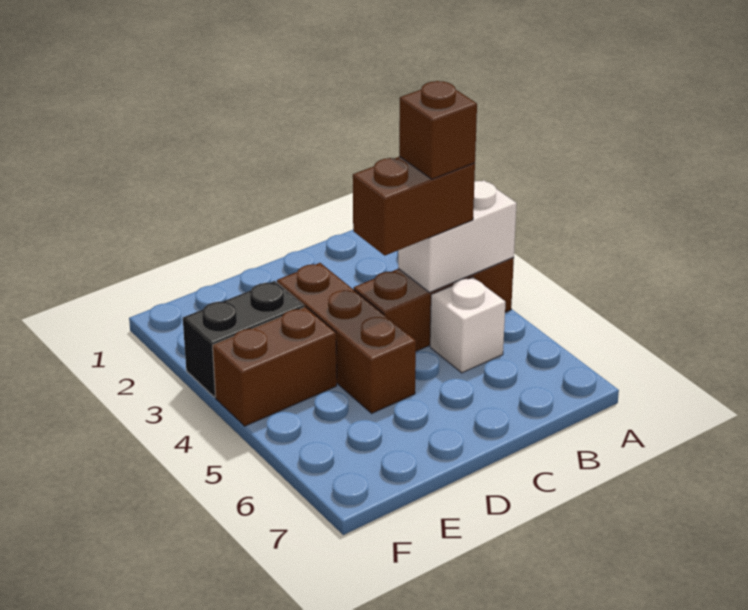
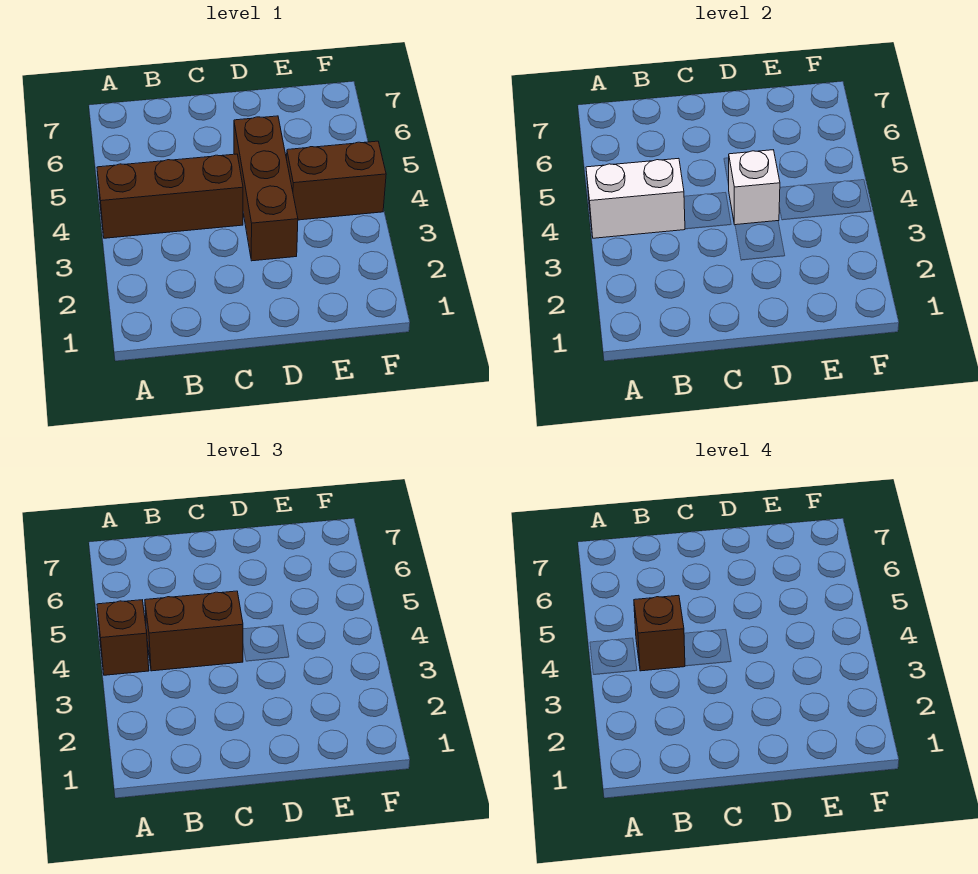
none -> brown brick A4 level 3
white brick B5 level 1 -> white brick D4 level 2
black brick E3:F3 level 1 -> none

